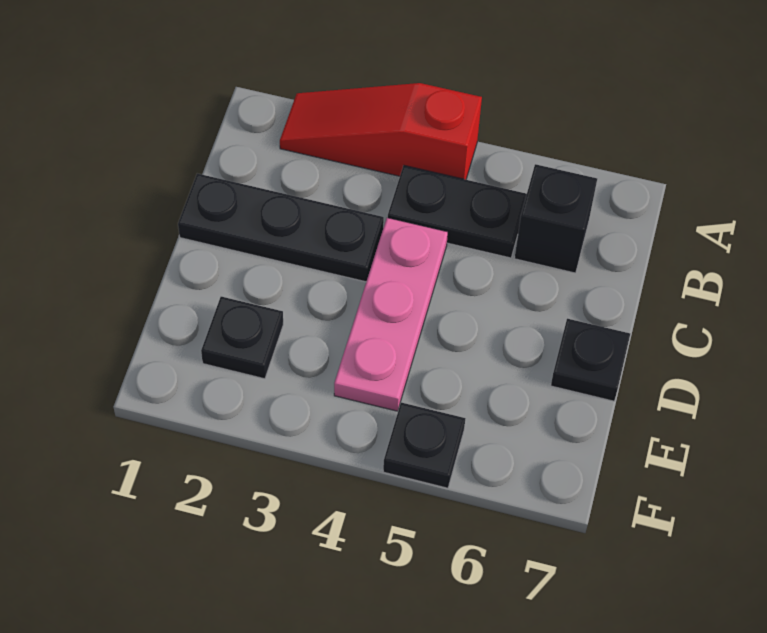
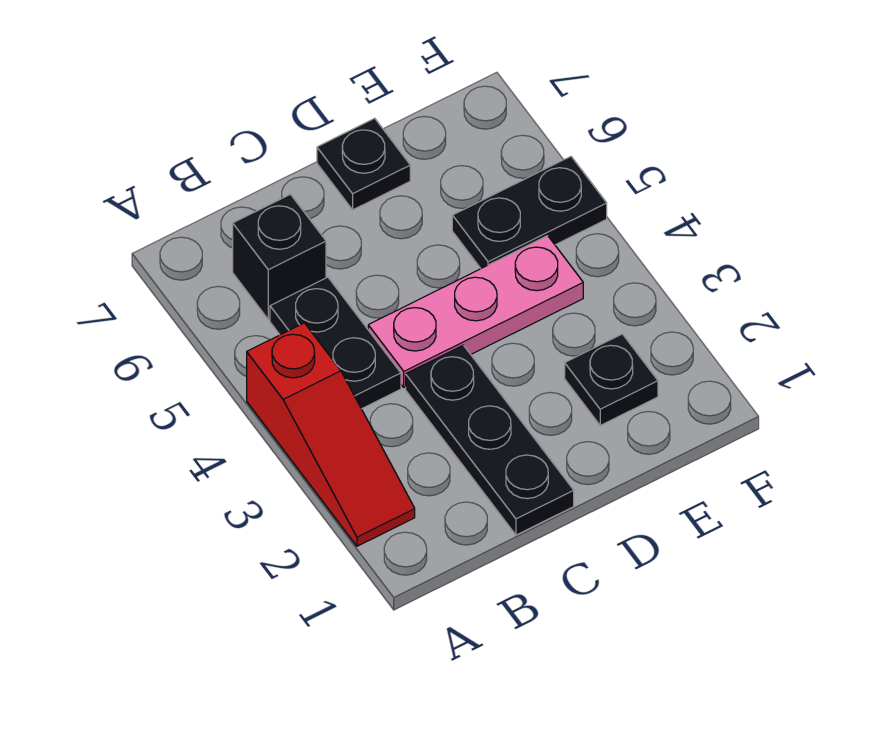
black plate F5 level 1 -> black plate E5:F5 level 1

